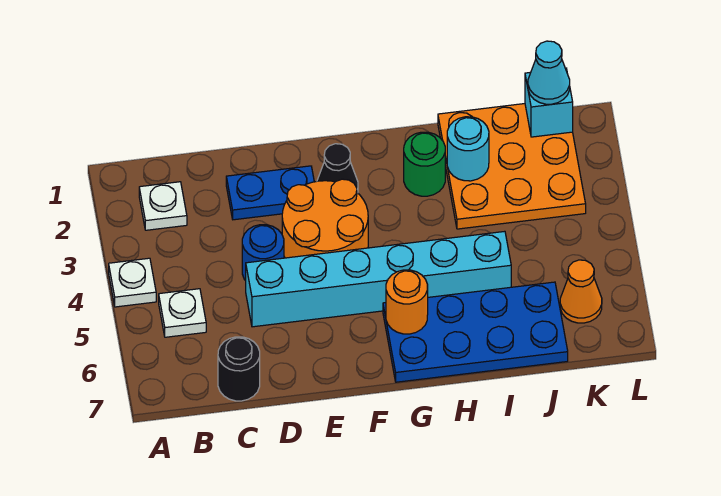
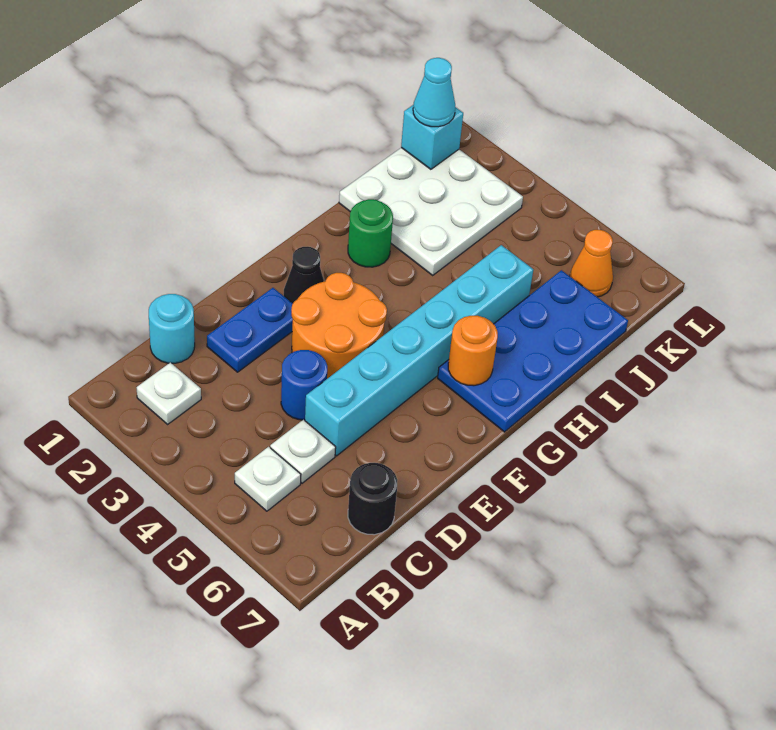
white plate A4 level 1 -> white plate C5 level 1
orange plate I1:K3 level 1 -> white plate I1:K3 level 1
cyan round brick I2 level 2 -> cyan round brick C1 level 1

